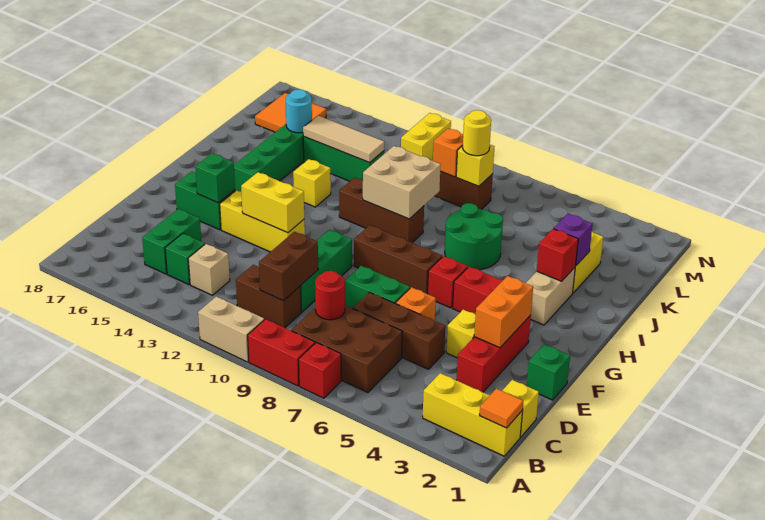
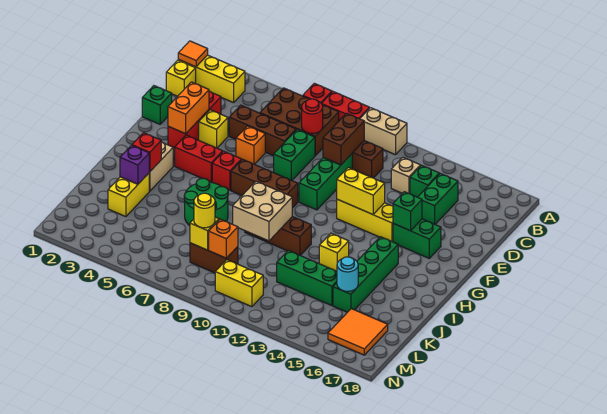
green brick E7:E8 level 1 -> green brick D8:E8 level 1
tan tile K12:K14 level 2 -> none
yellow brick M11:N11 level 1 -> yellow brick M10:M11 level 1

